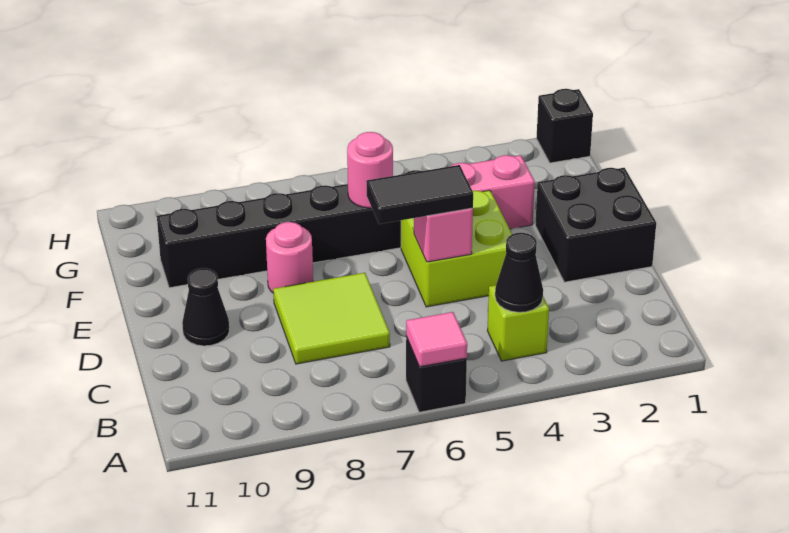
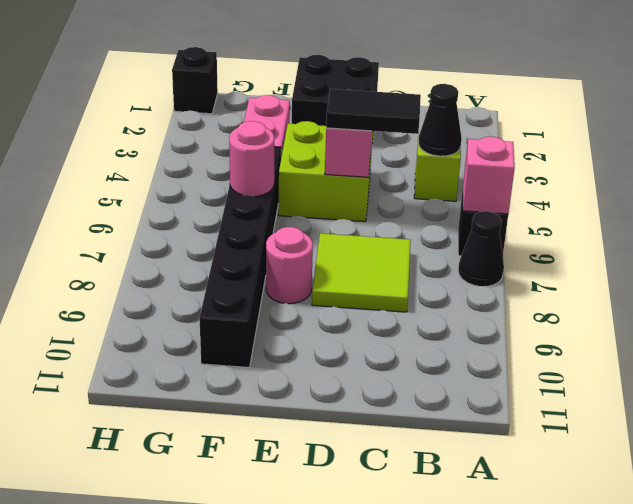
pink tile A6 level 2 -> pink brick A6 level 2
black tile D5:D6 level 3 -> black tile C5:D5 level 3
black cone D10 level 1 -> black cone A7 level 1

